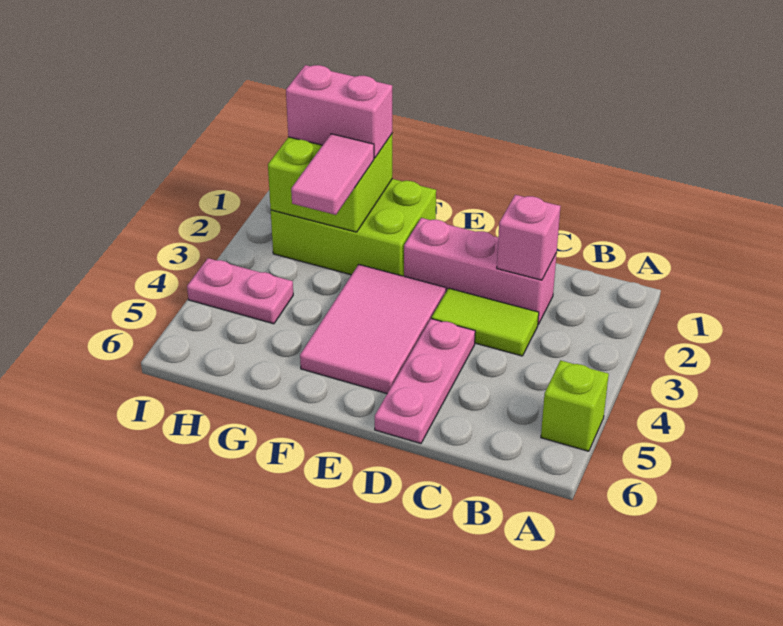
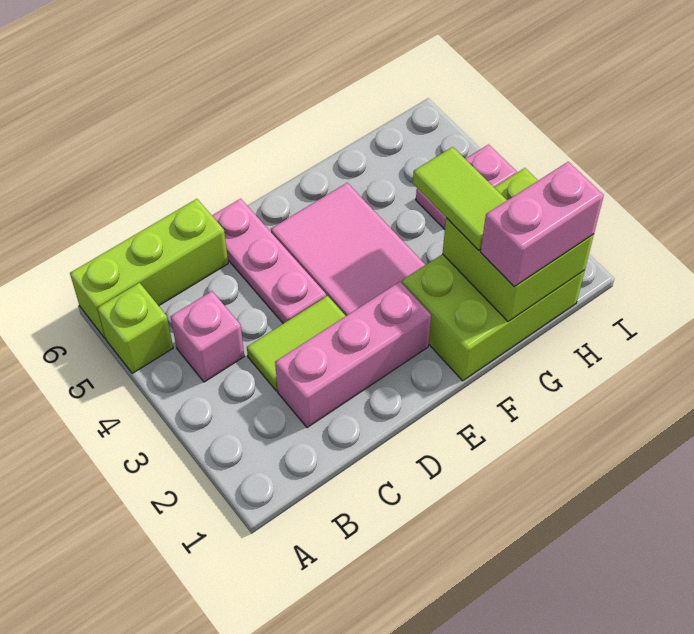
none -> lime brick A6:C6 level 1
pink brick C2 level 2 -> pink brick B4 level 1
pink tile G2:G3 level 3 -> lime tile G2:G3 level 3

